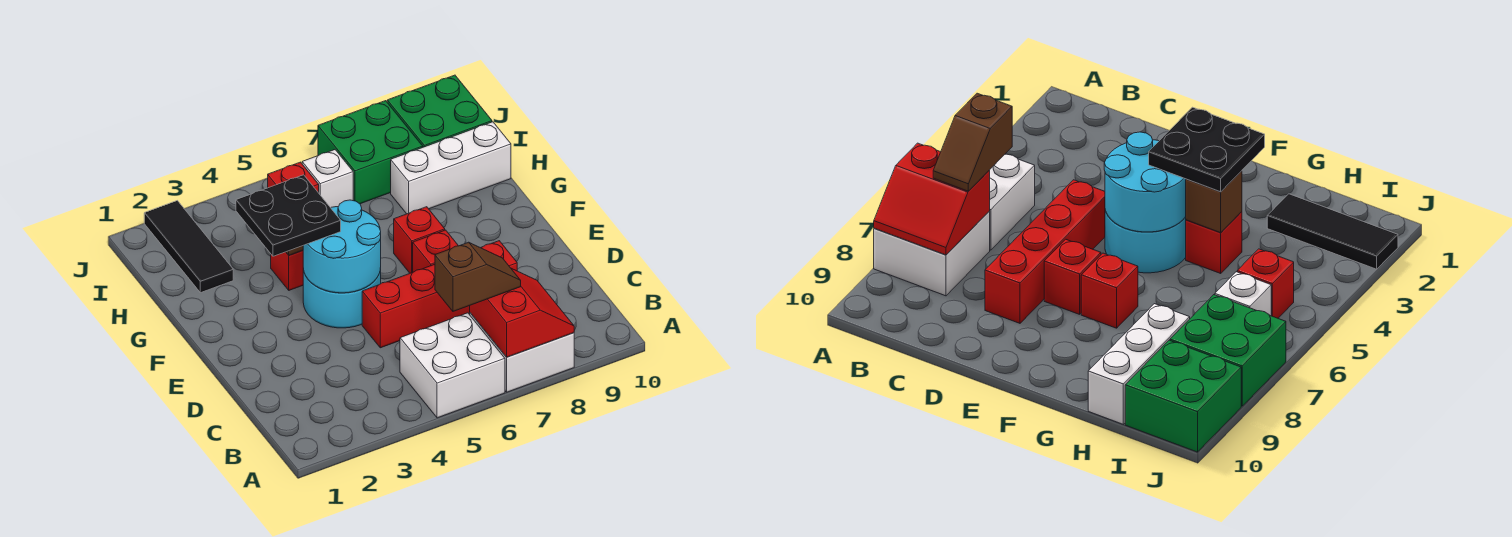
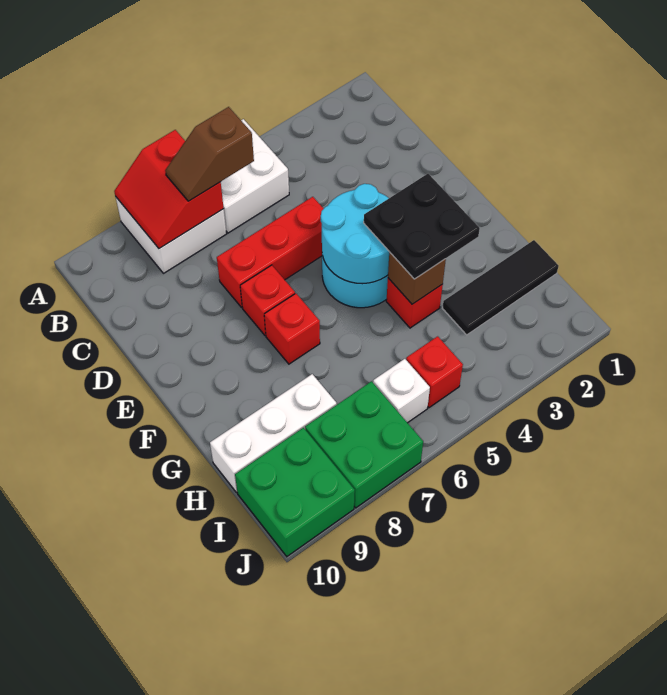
red brick D5:D8 level 1 -> red brick D5:D7 level 1
black tile H2:J2 level 1 -> black tile H1:H3 level 1

